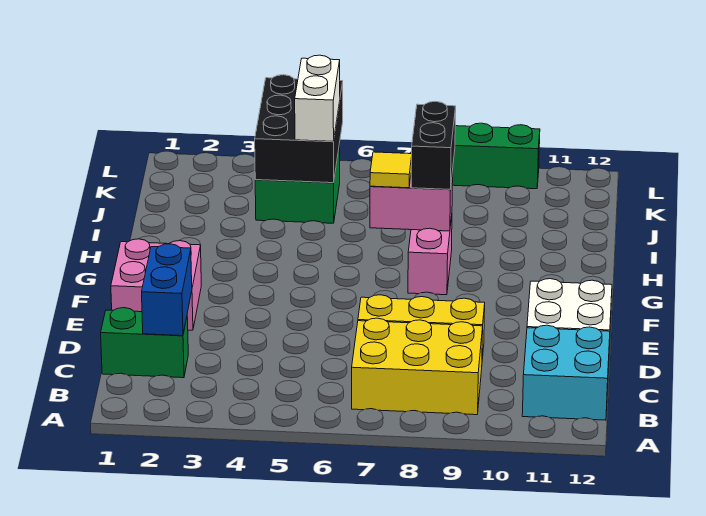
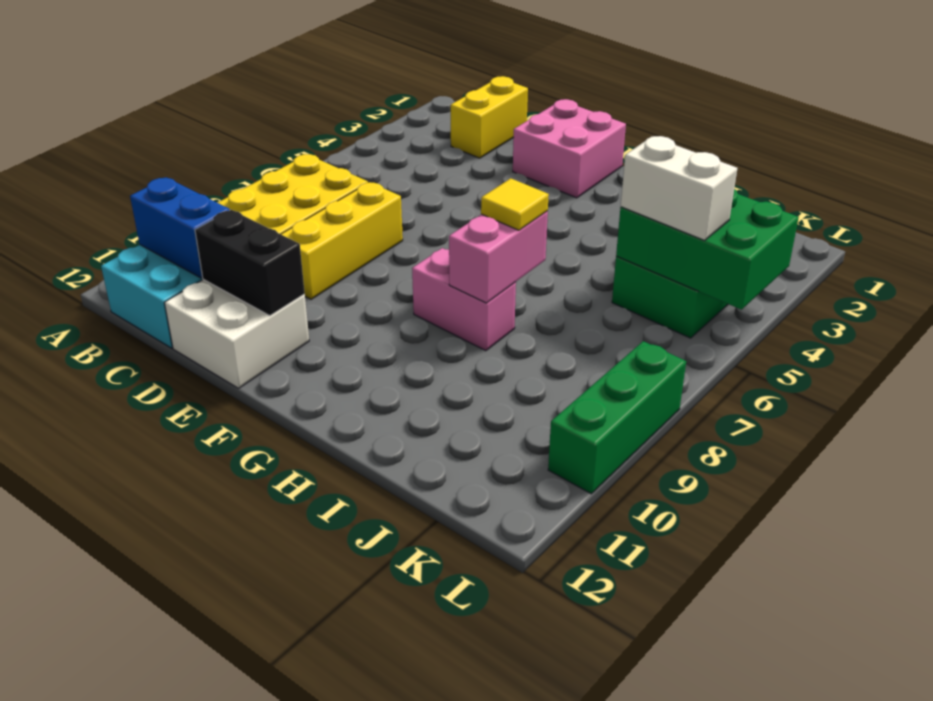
green brick C1:C2 level 1 -> yellow brick C1:C2 level 1
blue brick C2:D2 level 2 -> blue brick B11:C11 level 2
black brick H8:I8 level 3 -> black brick D11:E11 level 2
black brick J4:L5 level 2 -> green brick J4:L5 level 2

